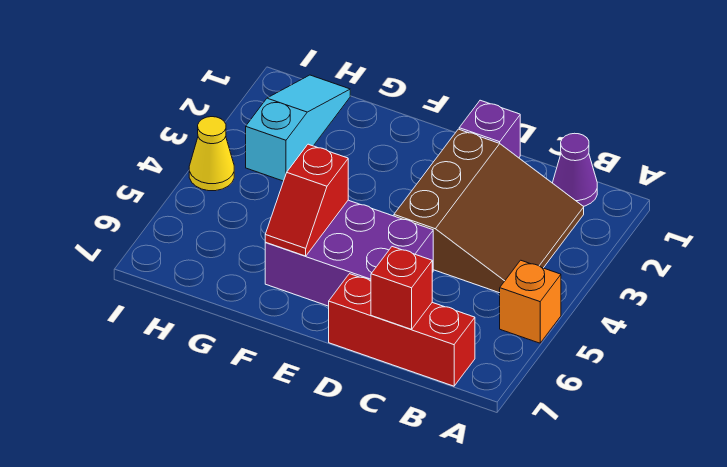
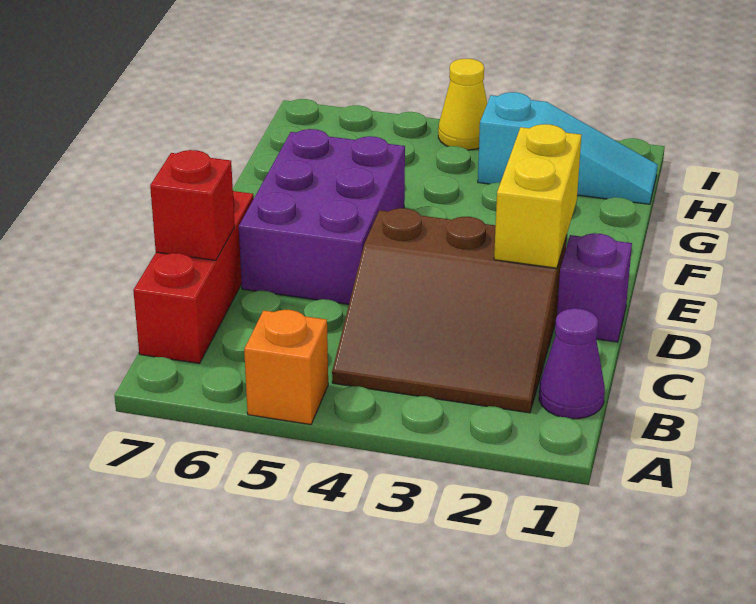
none -> yellow brick D2:E2 level 2
red slope F5:F6 level 2 top 5 -> none

